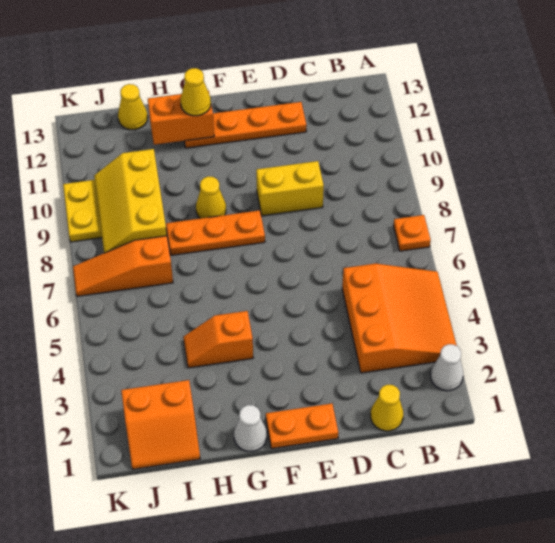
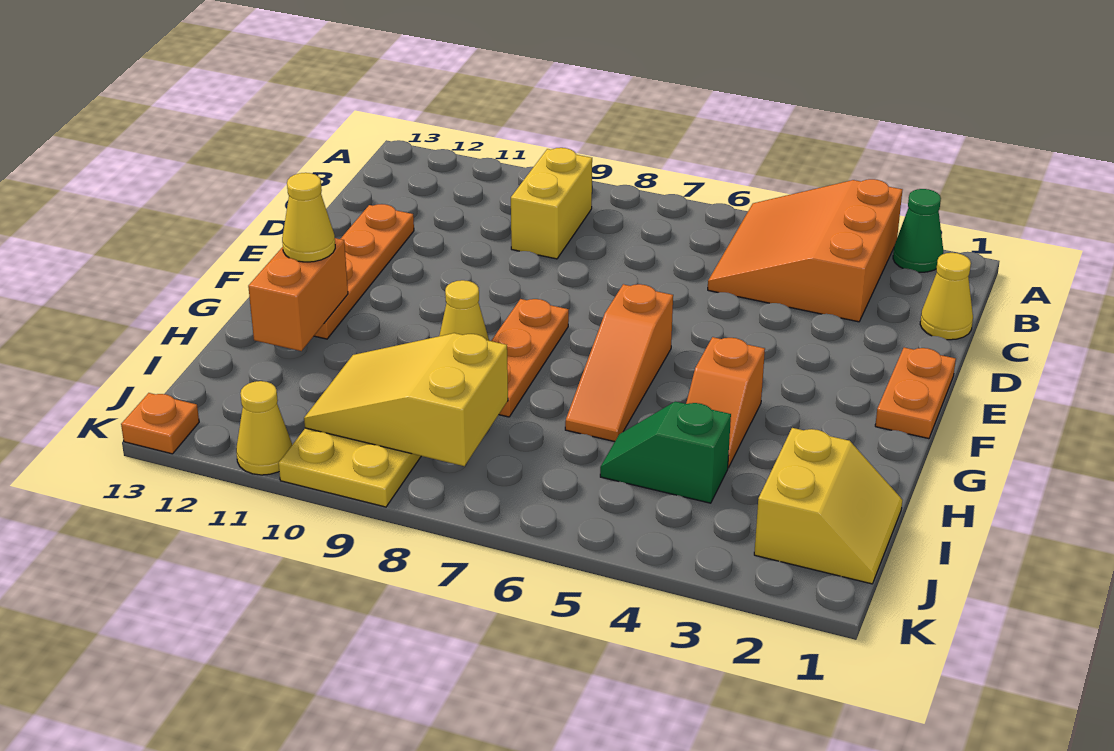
white cone A2 level 1 -> green cone A2 level 1
orange slope A3:C5 level 1 top C -> orange slope A3:C5 level 1 top 3
orange plate A7 level 1 -> orange plate K13 level 1
yellow brick D9:E9 level 1 -> yellow brick B9:C9 level 1
white cone G1 level 1 -> none
orange slope I1:J2 level 1 top 2 -> yellow slope I1:J2 level 1 top 2
none -> green slope I4:I5 level 1 top 4
orange slope I7:K7 level 1 top I -> orange slope F6:H6 level 1 top F
yellow slope I8:J10 level 2 top I -> yellow slope I8:J10 level 2 top 8
yellow cone I13 level 1 -> yellow cone K11 level 1

